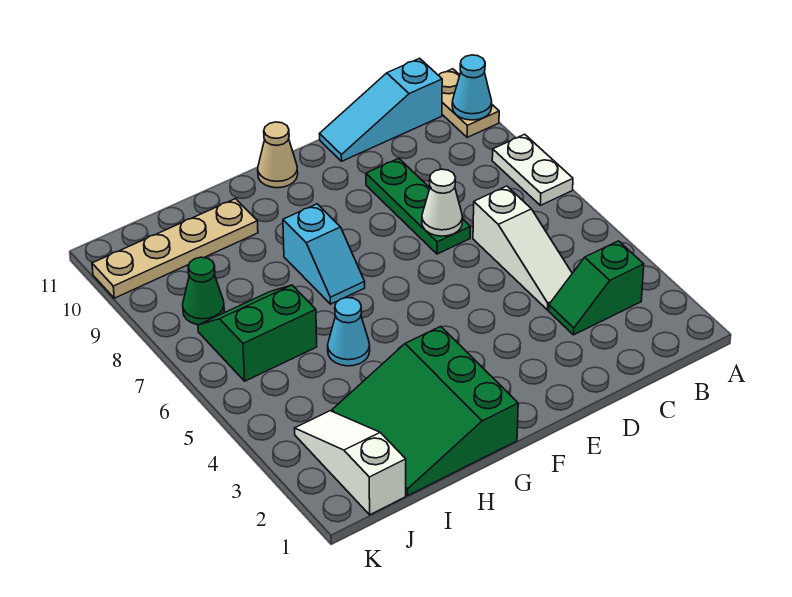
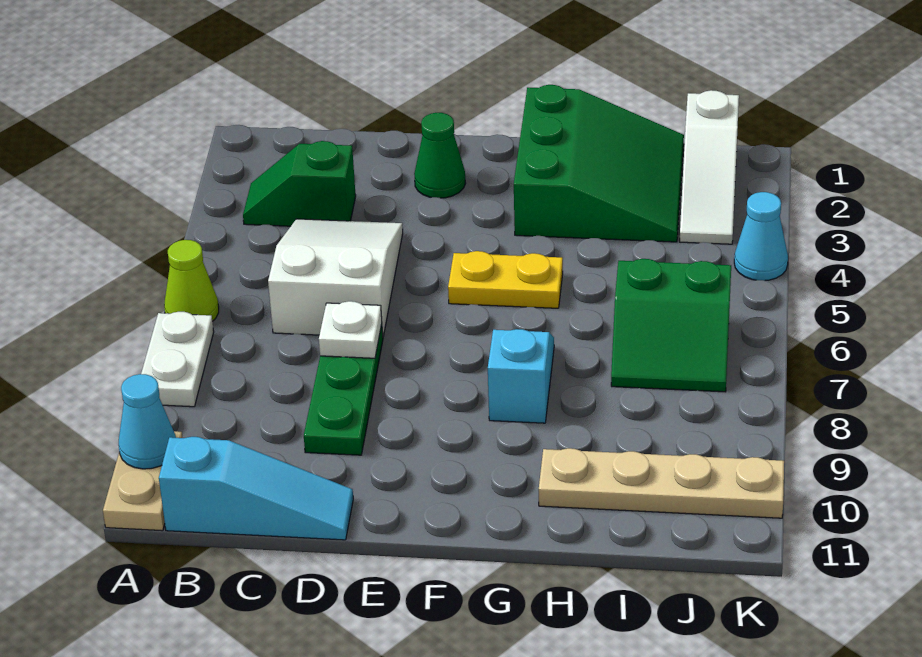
none -> lime cone A6 level 1
green slope B3:C3 level 1 top B -> green slope B3:C3 level 1 top C
white slope C4:C6 level 1 top 6 -> white slope C4:D6 level 1 top 6
white cone D7 level 2 -> white plate D7 level 2
none -> yellow plate F5:G5 level 1
tan cone F11 level 1 -> none
cyan cone H5 level 1 -> cyan cone K4 level 1
green cone J8 level 1 -> green cone E2 level 1

